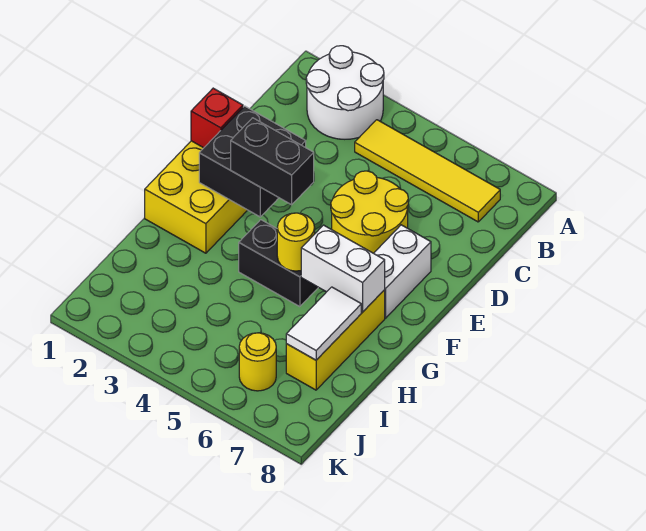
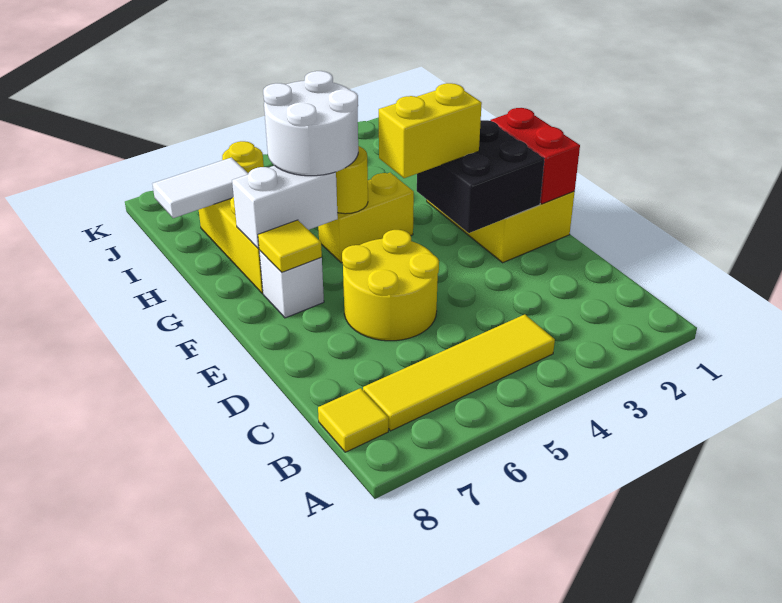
white round brick A2:B3 level 1 -> white round brick G5:H6 level 3
none -> yellow tile B8 level 1
red brick E1 level 2 -> red brick E1:F1 level 2
white brick E7:F7 level 1 -> white brick F7 level 1
black brick F3:F4 level 3 -> yellow brick F3:F4 level 3
none -> yellow tile F7 level 2
black brick G4:G5 level 1 -> yellow brick G4:G5 level 1
white tile H7:I7 level 2 -> white tile I7:I8 level 2

